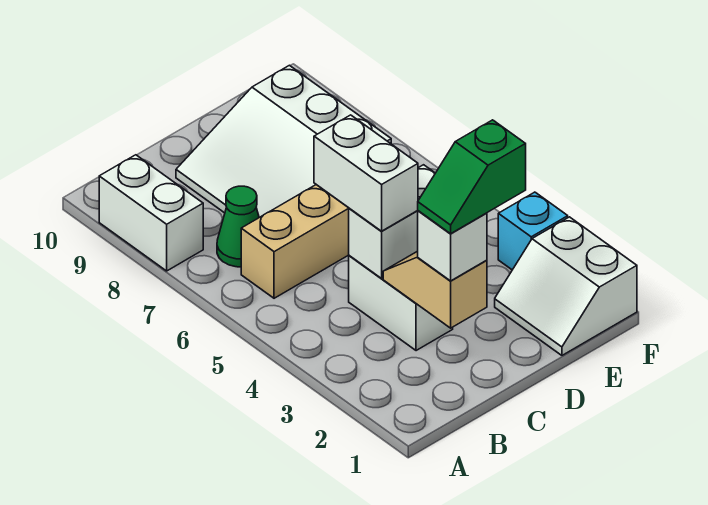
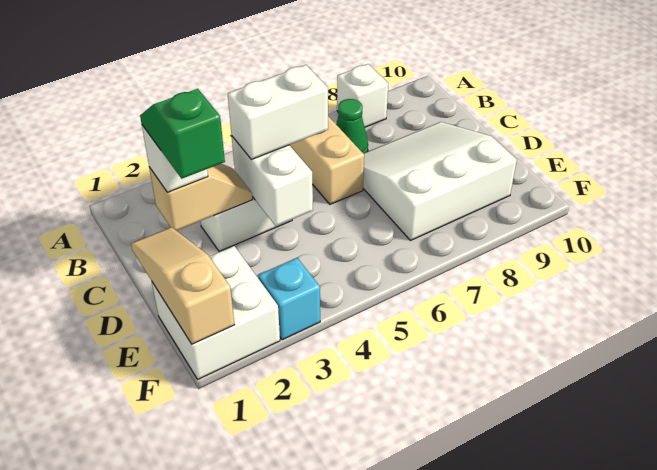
white brick A8:A9 level 1 -> white brick A8 level 1
none -> tan slope D1:F1 level 2 top F
white slope E1:F2 level 1 top F -> white brick E1:F2 level 1

